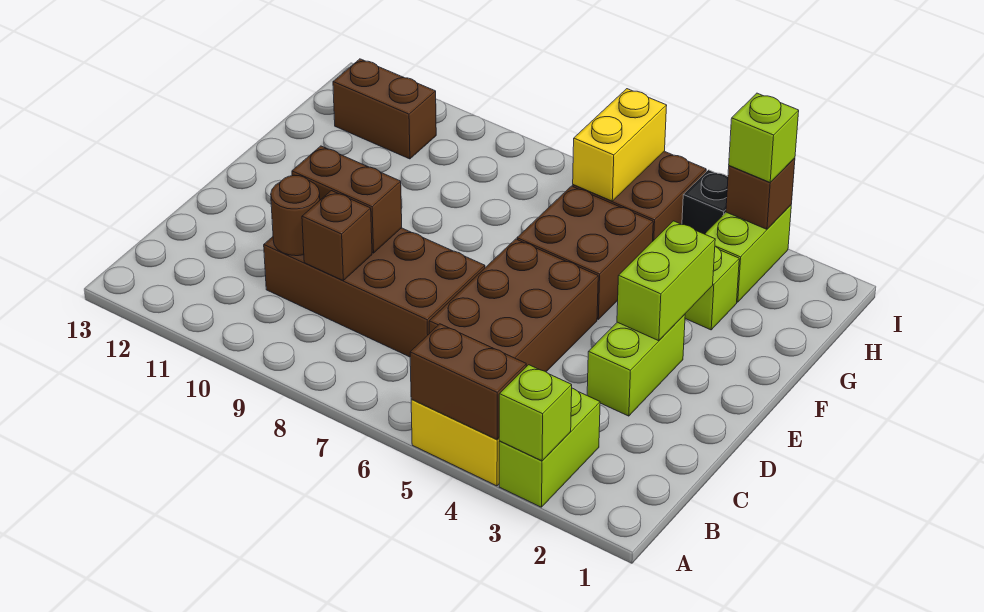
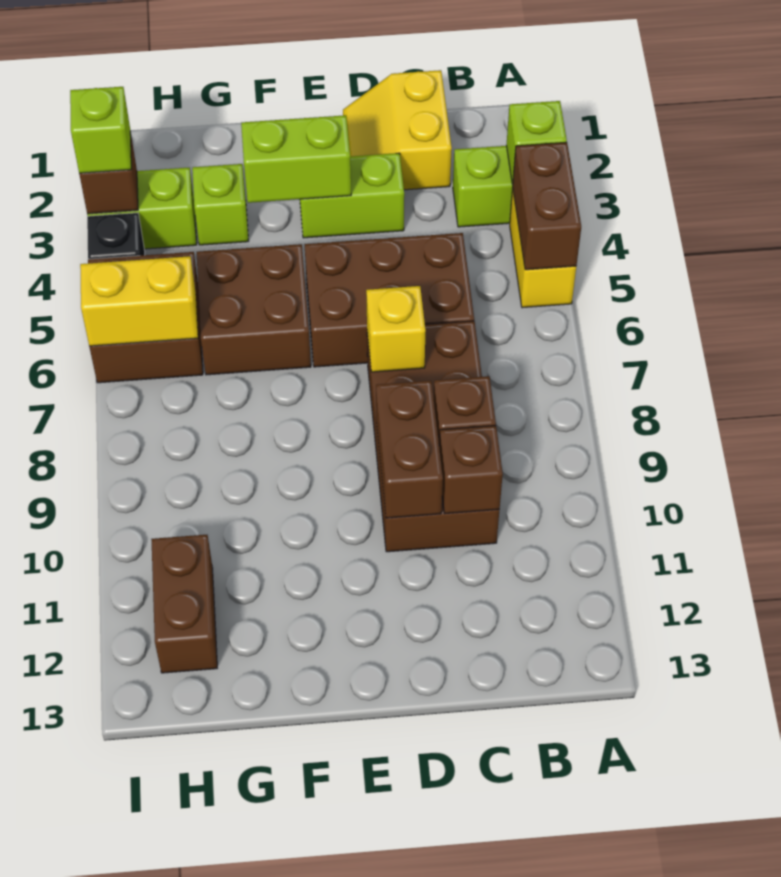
none -> yellow slope C1:D2 level 1 top C
brown round brick C10 level 2 -> brown brick C10 level 2
none -> yellow brick D7 level 2

